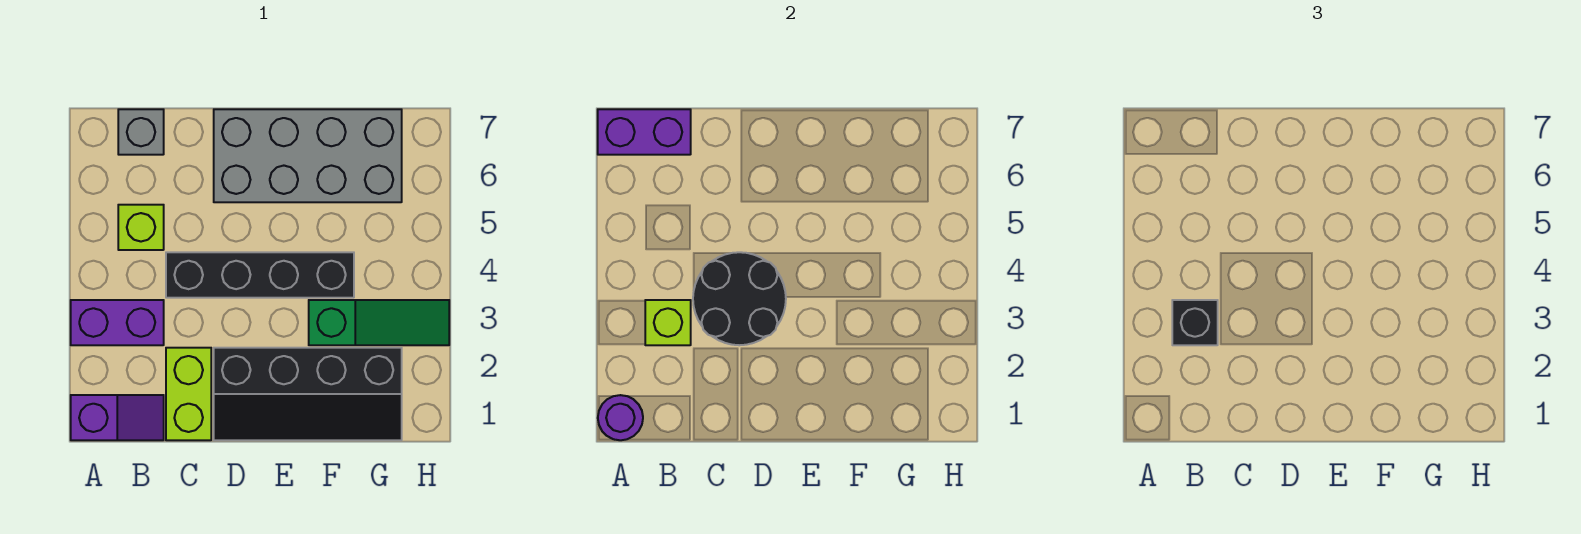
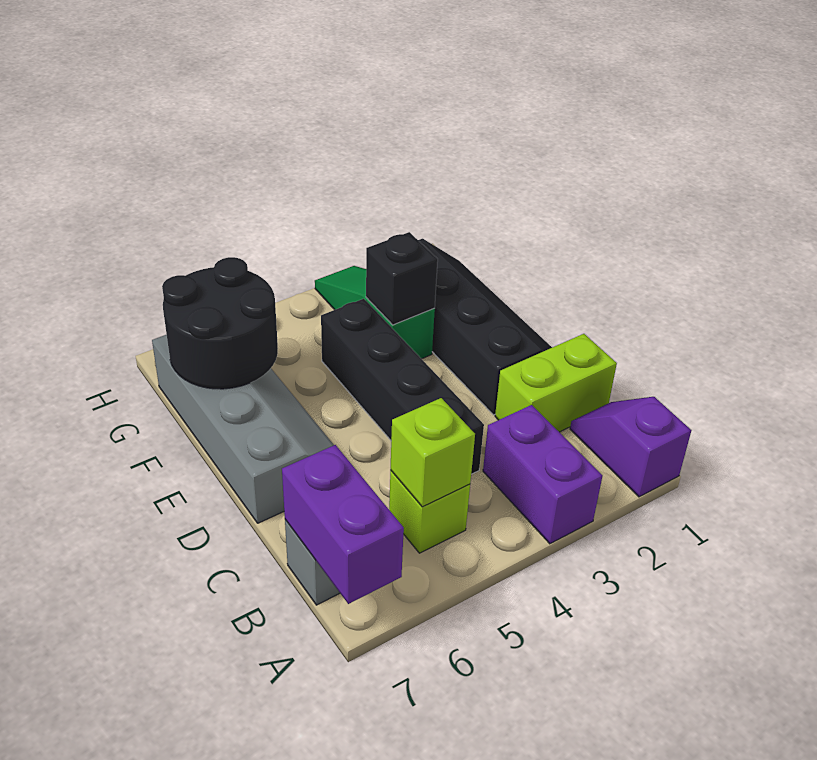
purple round brick A1 level 2 -> none
lime brick B3 level 2 -> lime brick B5 level 2
black brick B3 level 3 -> black brick F3 level 2
black round brick C3:D4 level 2 -> black round brick F6:G7 level 2
grey brick D6:G7 level 1 -> grey slope D6:G7 level 1 top 7

